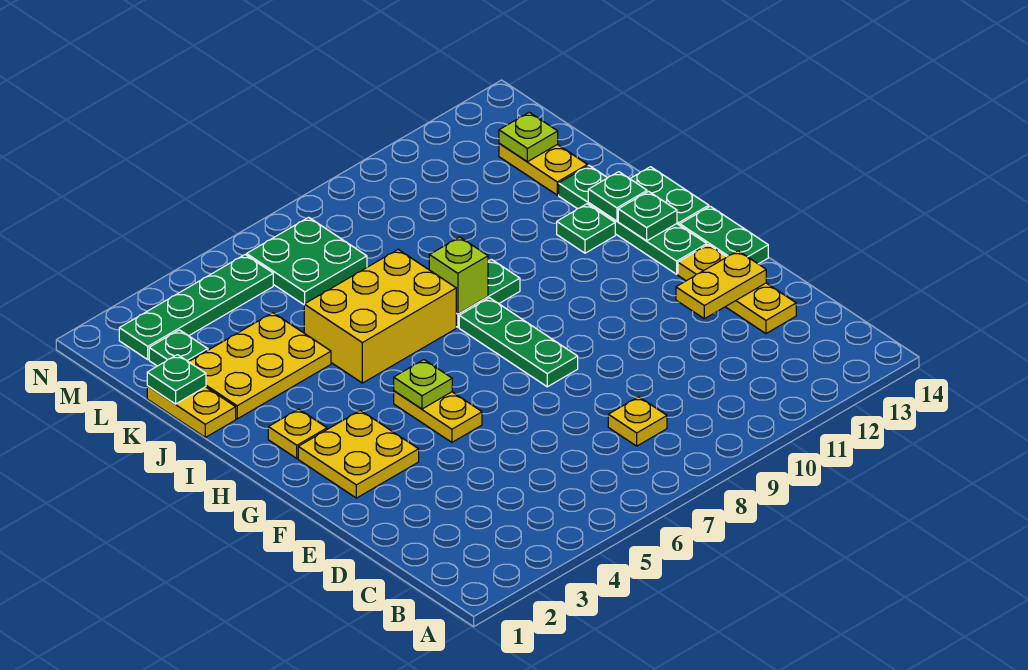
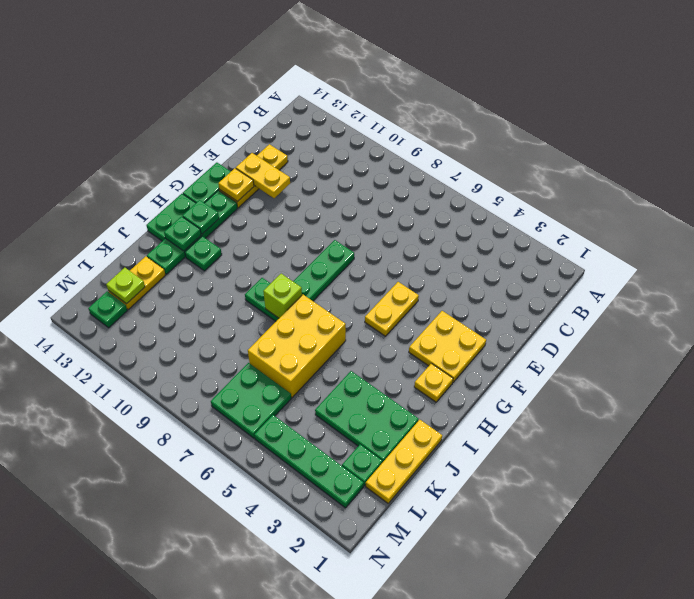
yellow plate C8 level 1 -> yellow plate F13 level 2
lime plate G5 level 2 -> none
yellow brick I5:J7 level 1 -> yellow brick I6:K7 level 1
yellow plate J1:K1 level 1 -> yellow plate J1:L1 level 1
yellow plate J2:K4 level 1 -> green plate J2:K4 level 1
green plate K1 level 2 -> green plate M13 level 1

